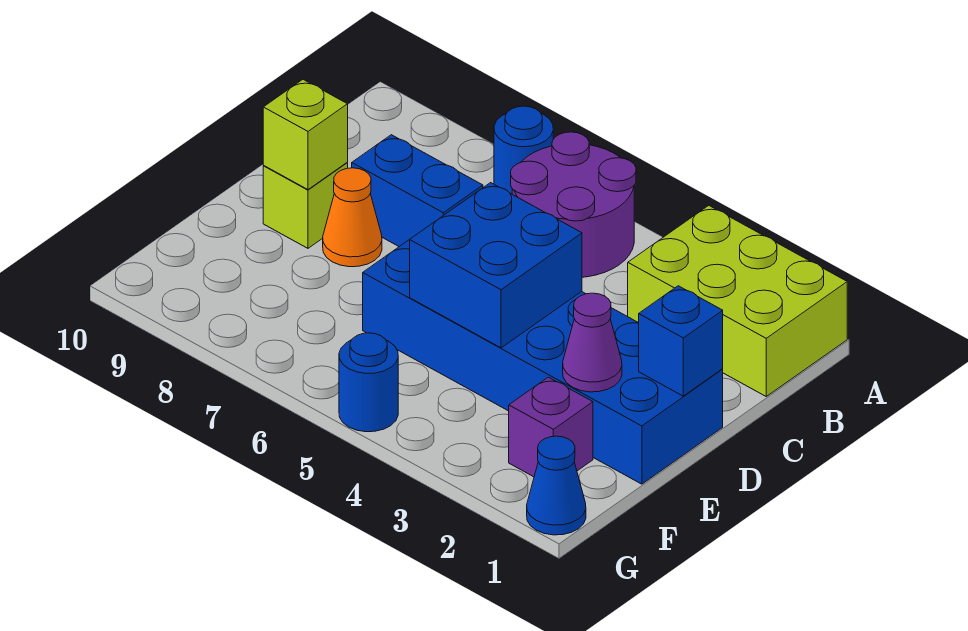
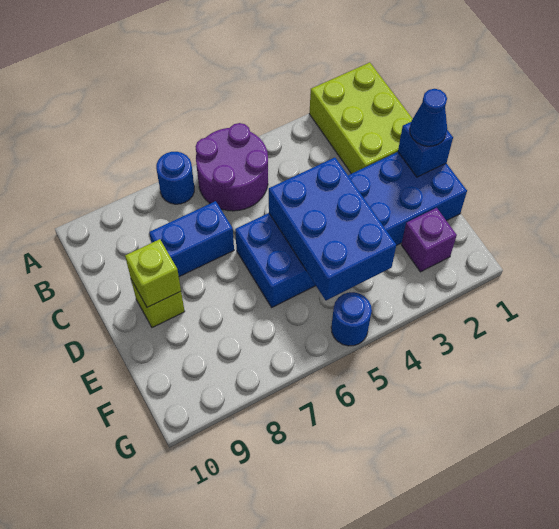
lime brick A1:B3 level 1 -> lime brick A1:C2 level 1
blue brick D4:E5 level 2 -> blue brick D4:F5 level 2
orange cone D8 level 1 -> none
purple cone E2 level 2 -> none
blue cone G1 level 1 -> blue cone D1 level 3

